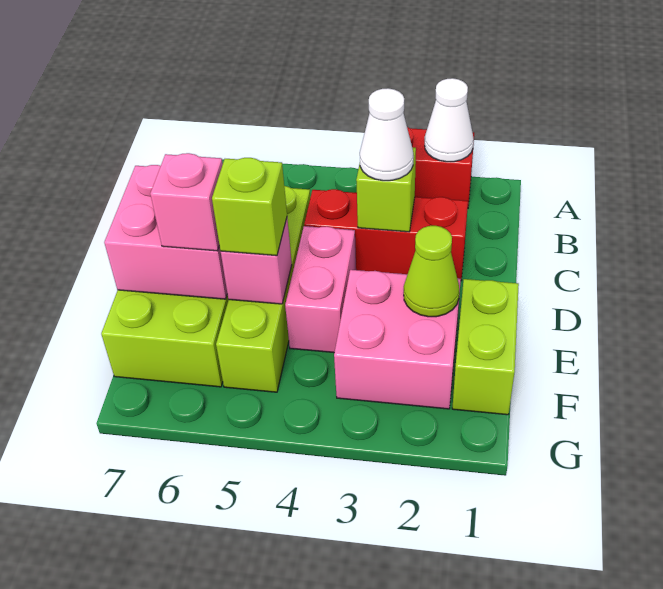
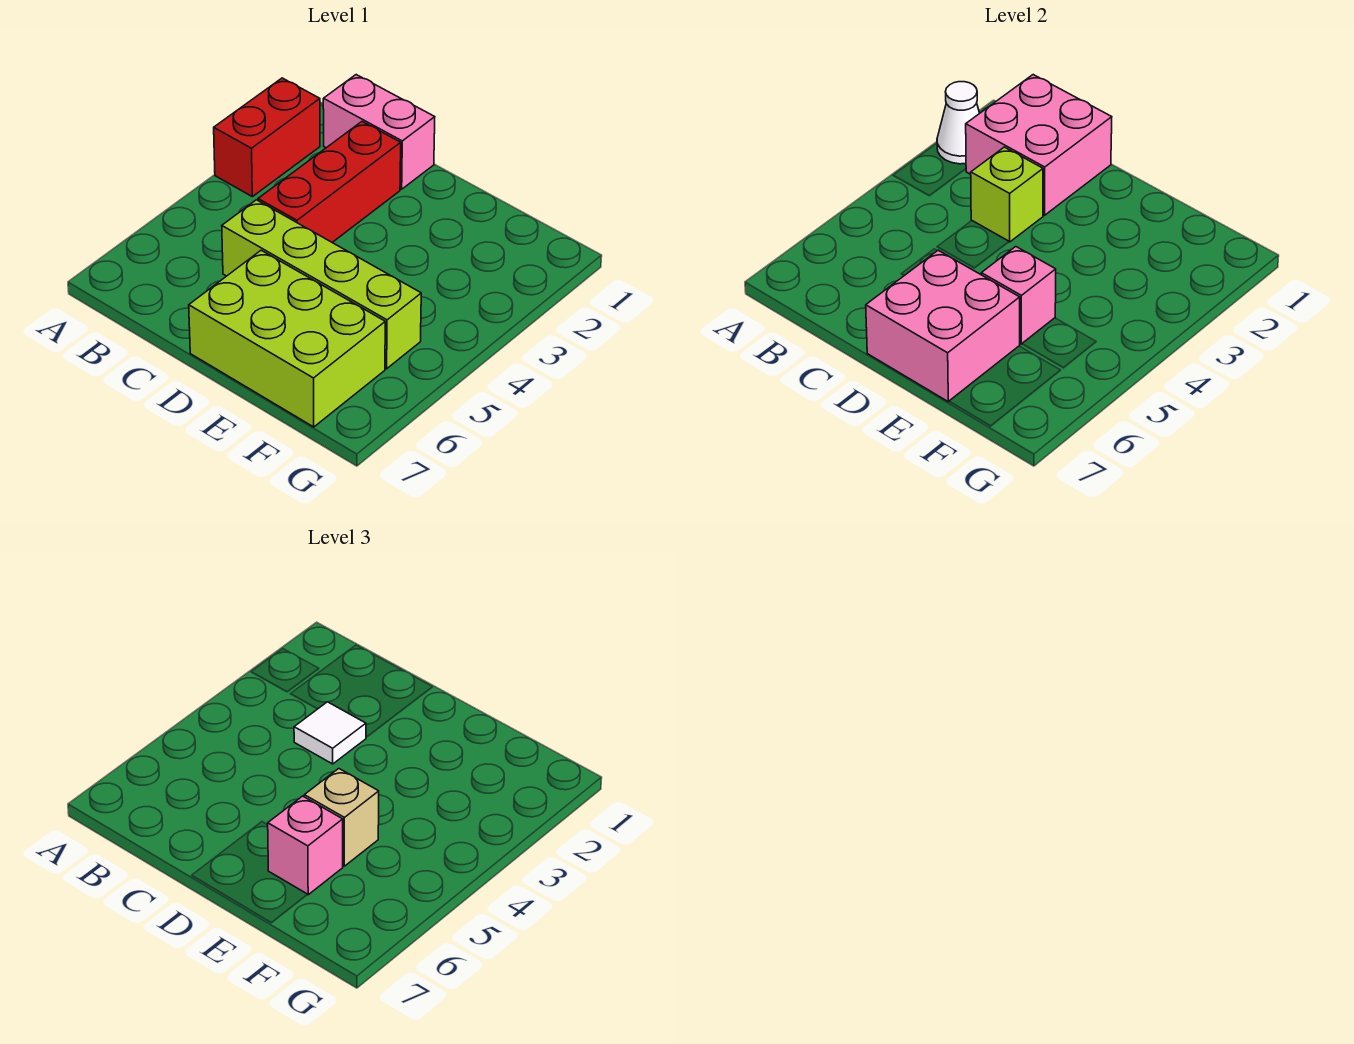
white cone C3 level 3 -> white tile C3 level 3
pink brick D4:E4 level 1 -> pink brick B1:C1 level 1
lime brick E1:F1 level 1 -> none
pink brick E2:F3 level 1 -> pink brick B1:C2 level 2
lime cone E2 level 2 -> none
lime brick E5 level 3 -> tan brick E5 level 3

